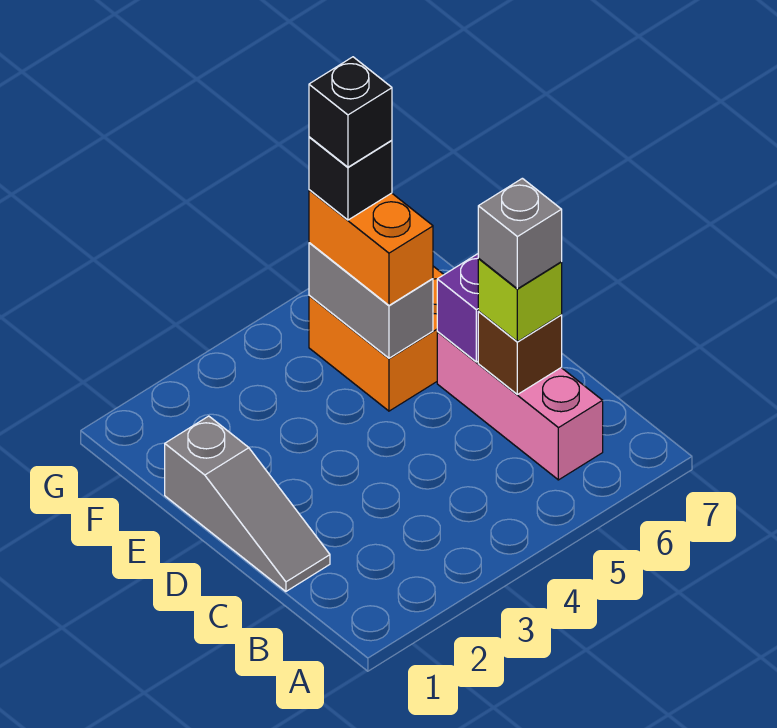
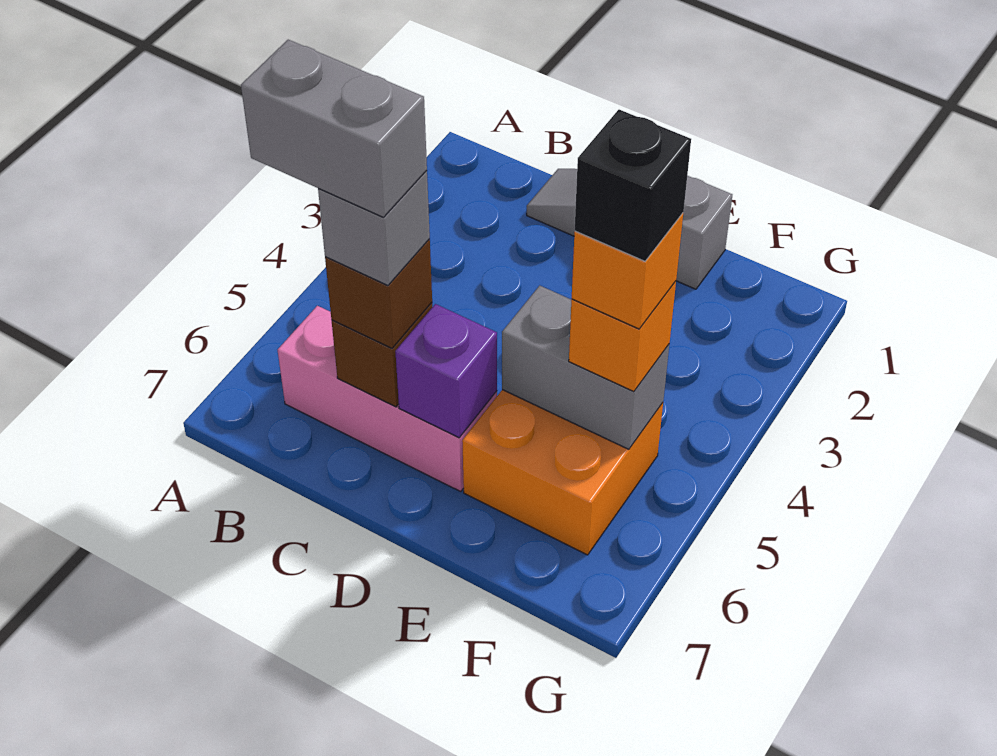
none -> grey brick B6:C6 level 5
lime brick C6 level 3 -> brown brick C6 level 3
orange brick E5:F5 level 3 -> orange brick F5 level 3
black brick F5 level 4 -> orange brick F5 level 4

